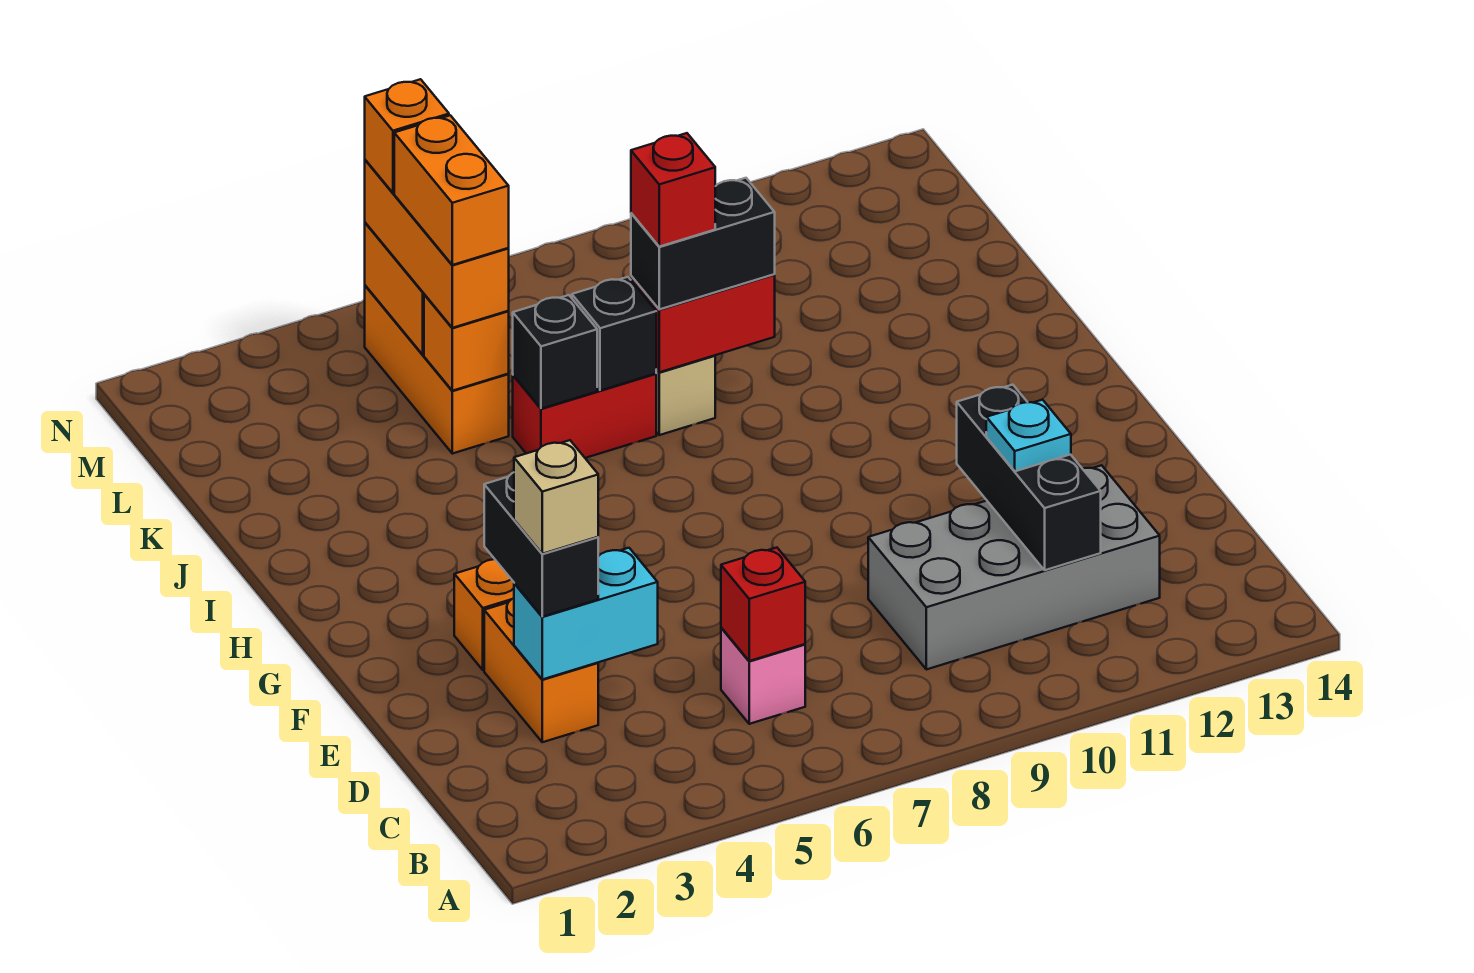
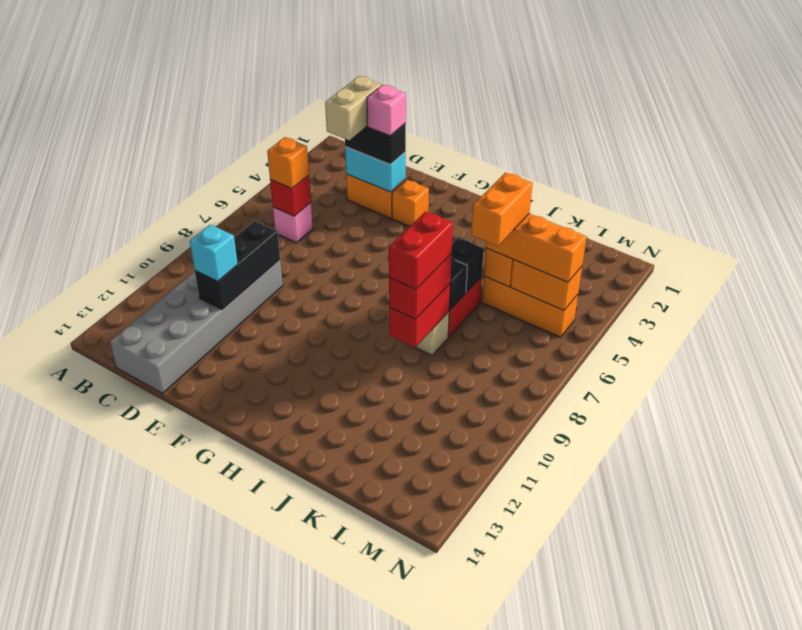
grey brick C9:D12 level 1 -> grey brick C9:D14 level 1
black brick C11:E11 level 2 -> black brick D9:D11 level 2
cyan brick D3:D4 level 2 -> cyan brick D3:E3 level 2
tan brick D3 level 4 -> tan brick D3:D4 level 4
cyan plate D11 level 3 -> cyan brick D11 level 3
none -> pink brick E3 level 4
black brick J8:J9 level 3 -> red brick J8:J9 level 3
red brick J8 level 4 -> red brick J8:J9 level 4
orange brick K5:L5 level 4 -> orange brick K5:K6 level 4
orange brick M5 level 4 -> orange brick C6 level 3

